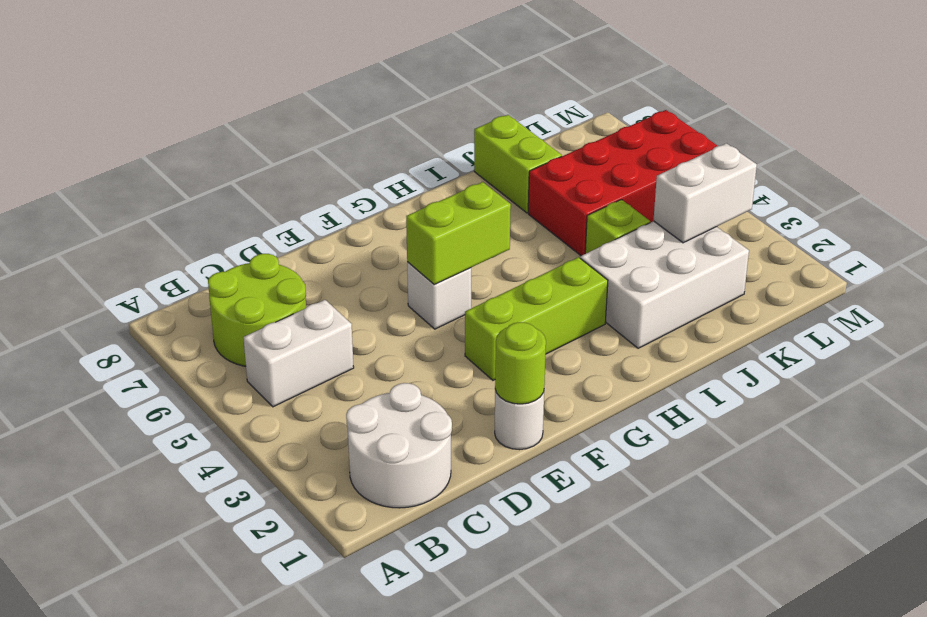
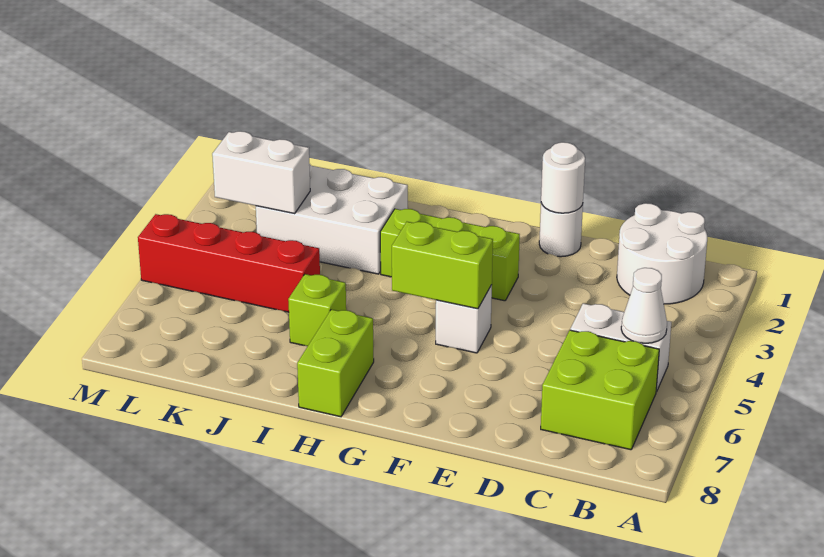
none -> white cone B5 level 2
lime round brick B6:C7 level 1 -> lime brick B6:C7 level 1
lime round brick E1 level 2 -> white round brick E1 level 2
lime brick J4 level 1 -> lime brick I6 level 1
red brick J5:M6 level 1 -> red brick J5:M5 level 1
lime brick J7:J8 level 1 -> lime brick H7:H8 level 1

